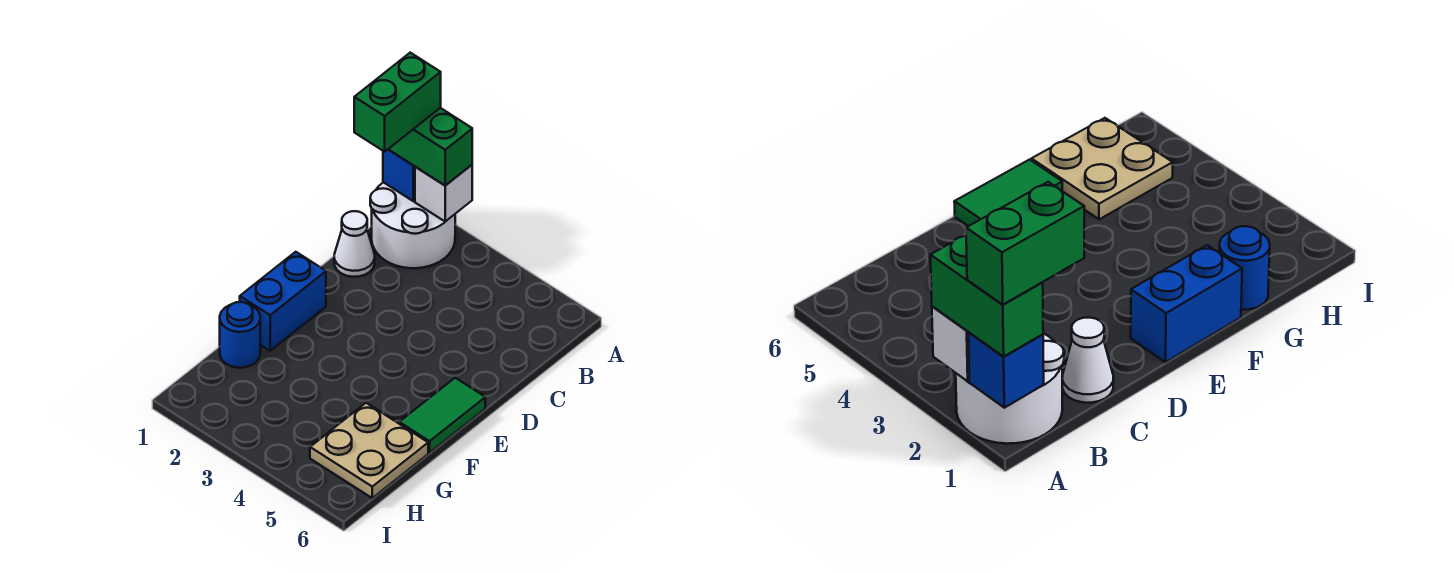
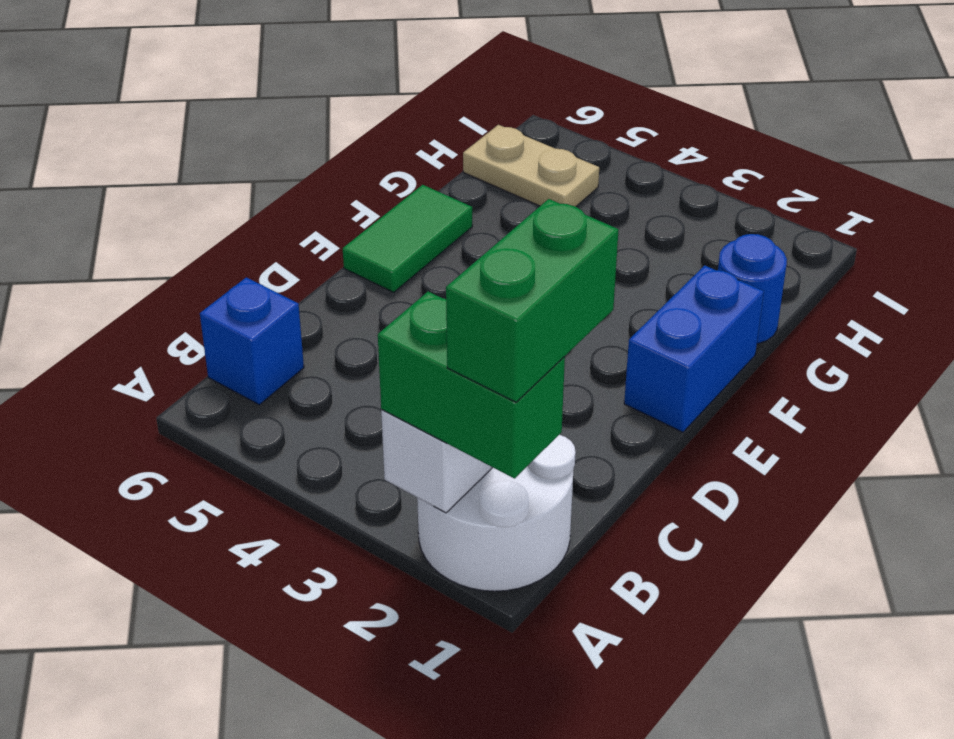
blue brick A1 level 2 -> blue brick B6 level 1
white cone C1 level 1 -> none
tan plate G5:H6 level 1 -> tan plate H5:H6 level 1

